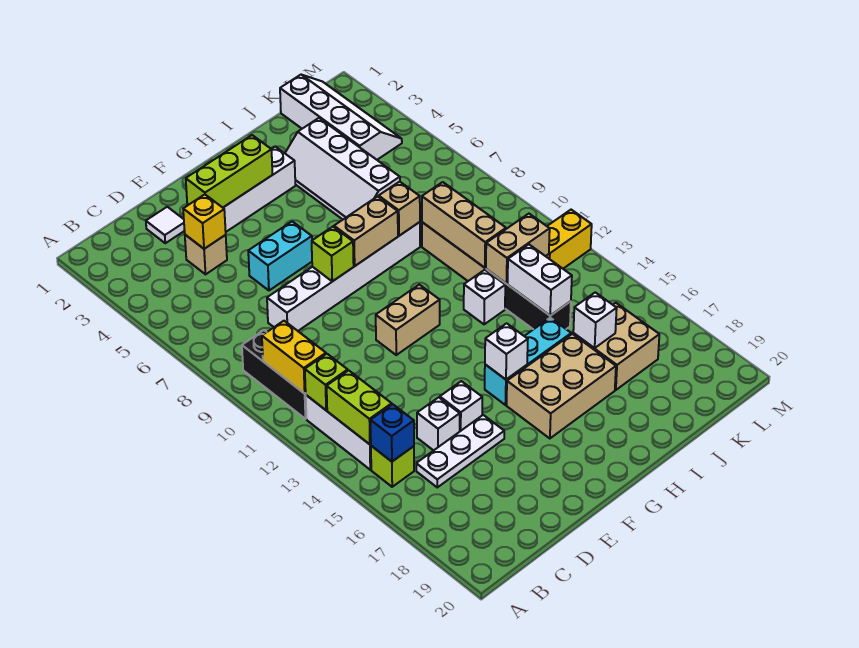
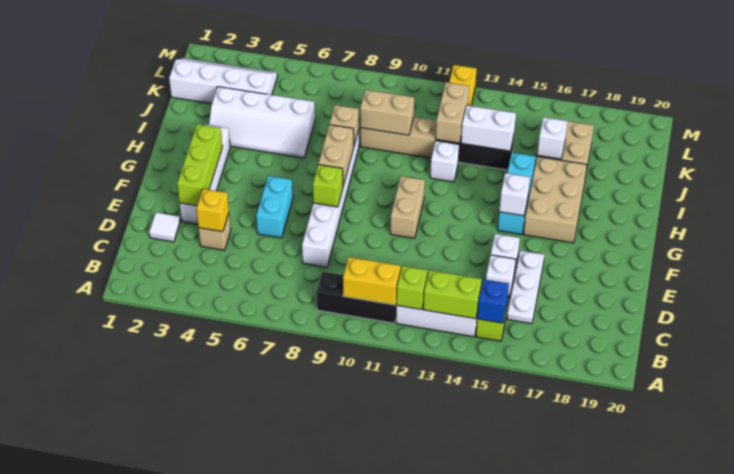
tan brick J9:J11 level 2 -> tan brick J9:J10 level 2

